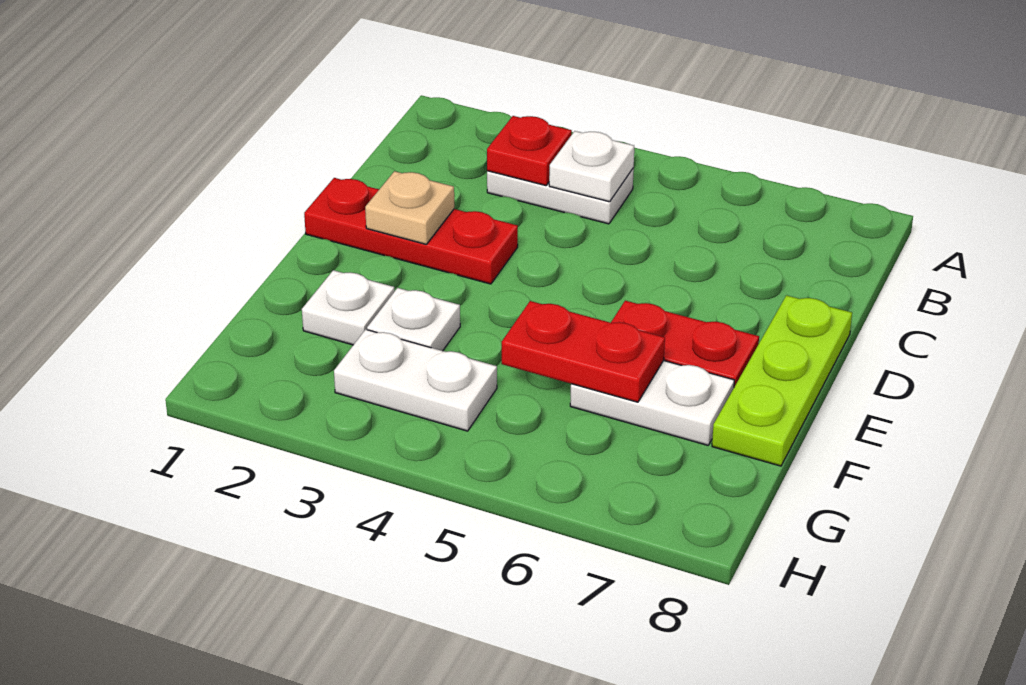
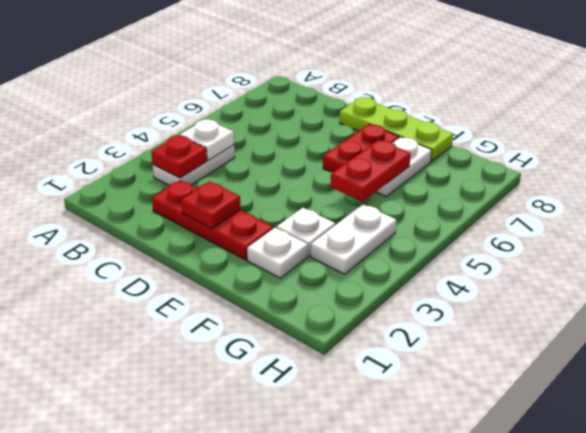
red plate D1:D3 level 1 -> red plate C2:E2 level 1
tan plate D2 level 2 -> red plate D2 level 2

